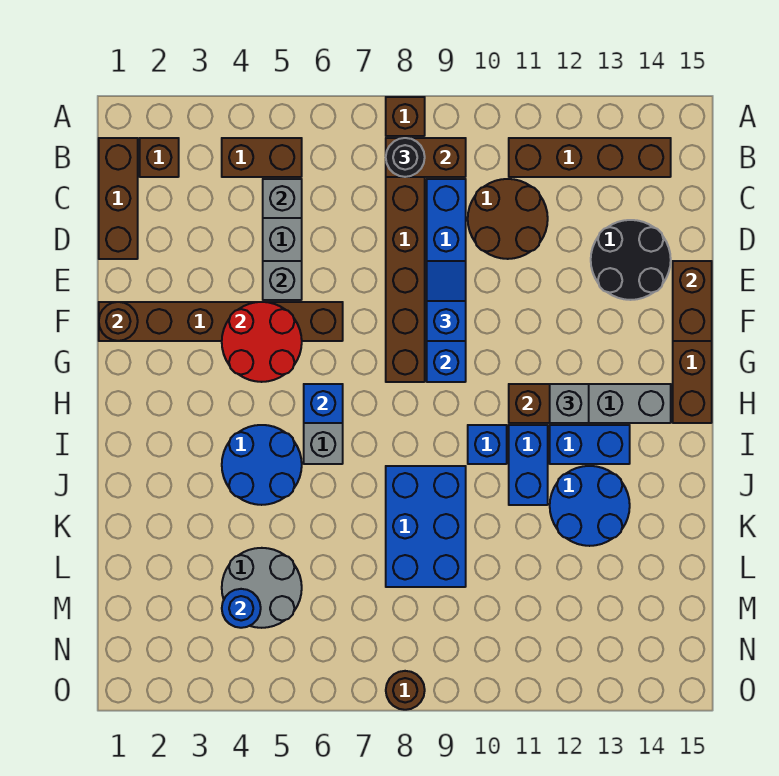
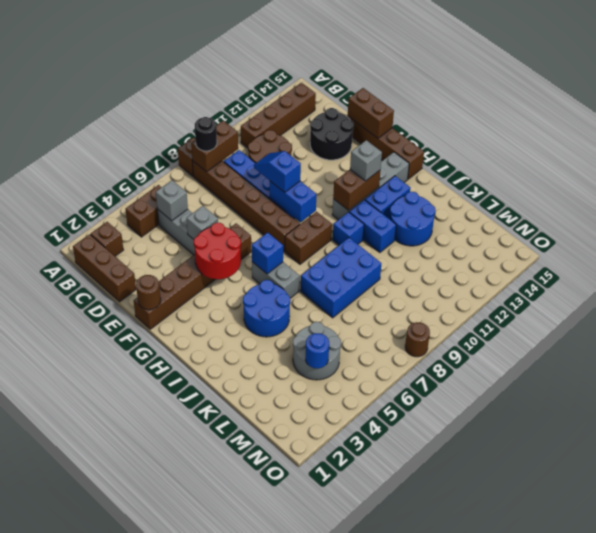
none -> brown brick H8:H9 level 1
blue brick J8:L9 level 1 -> blue brick J7:K9 level 1

